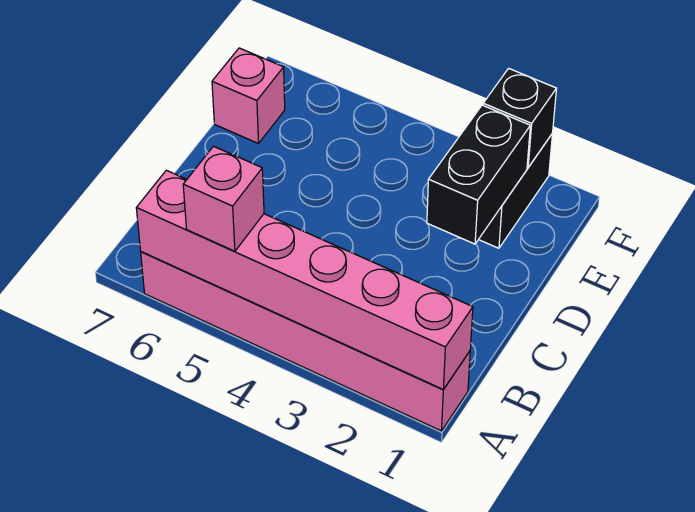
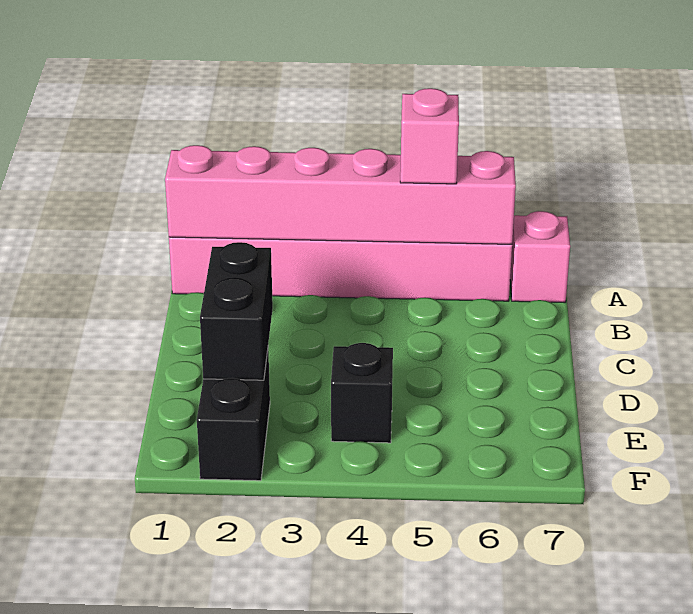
pink brick E7 level 1 -> pink brick A7 level 1
black brick F2 level 2 -> black brick E4 level 1

